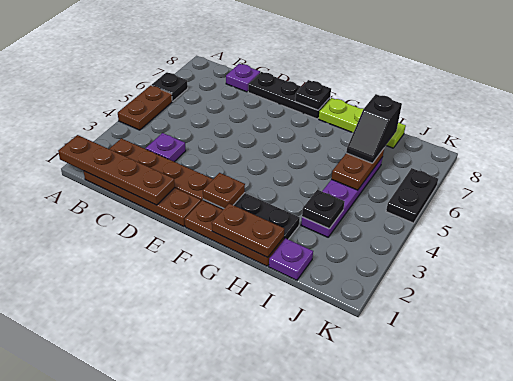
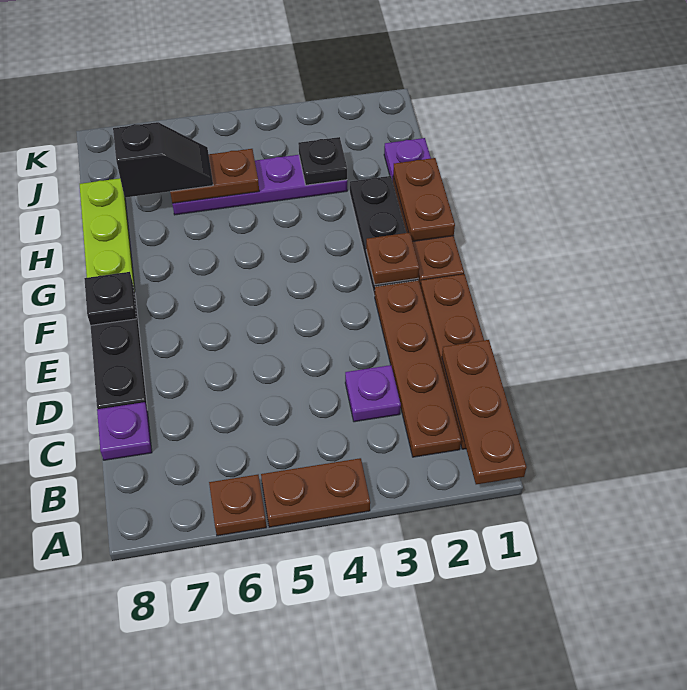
brown plate A1:D1 level 2 -> brown plate A1:C1 level 2
black plate A6 level 1 -> brown plate A6 level 1
black plate K5:K6 level 1 -> none

